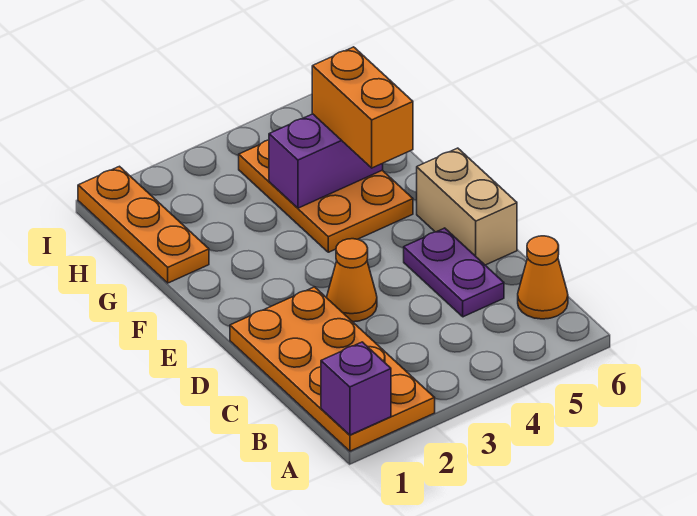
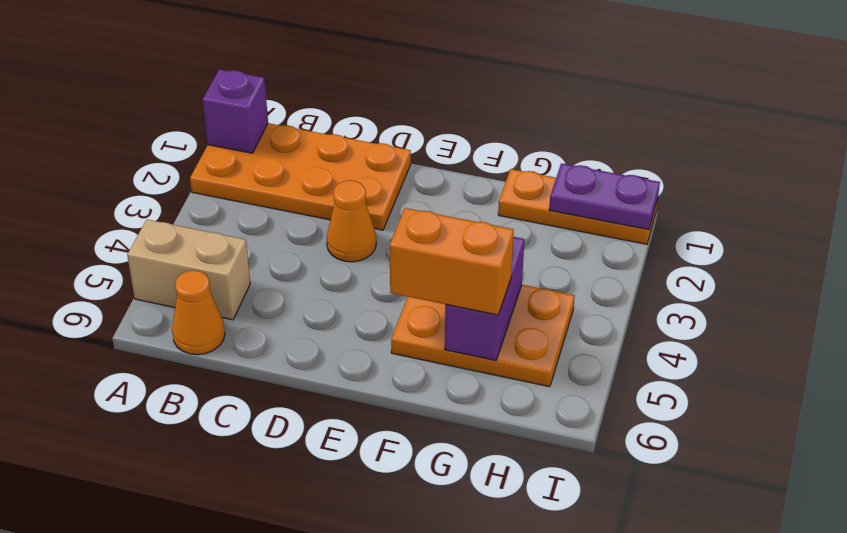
purple plate C5:D5 level 1 -> purple plate H1:I1 level 2
tan brick D6:E6 level 1 -> tan brick A5:B5 level 1

